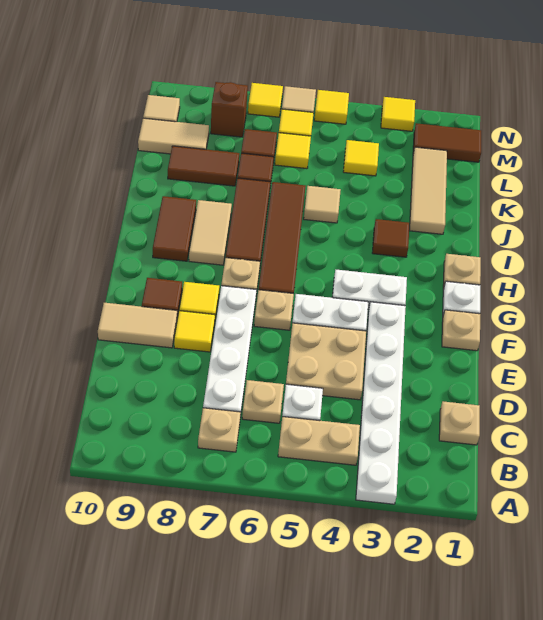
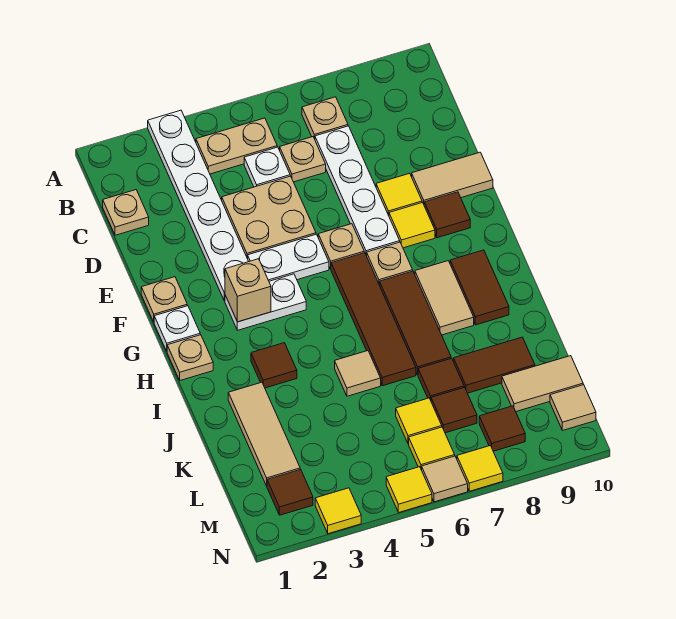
none -> tan brick G3 level 2
yellow tile L4 level 1 -> none
brown tile M1:M2 level 1 -> brown tile M2 level 1
brown brick M8 level 1 -> brown tile M8 level 1

